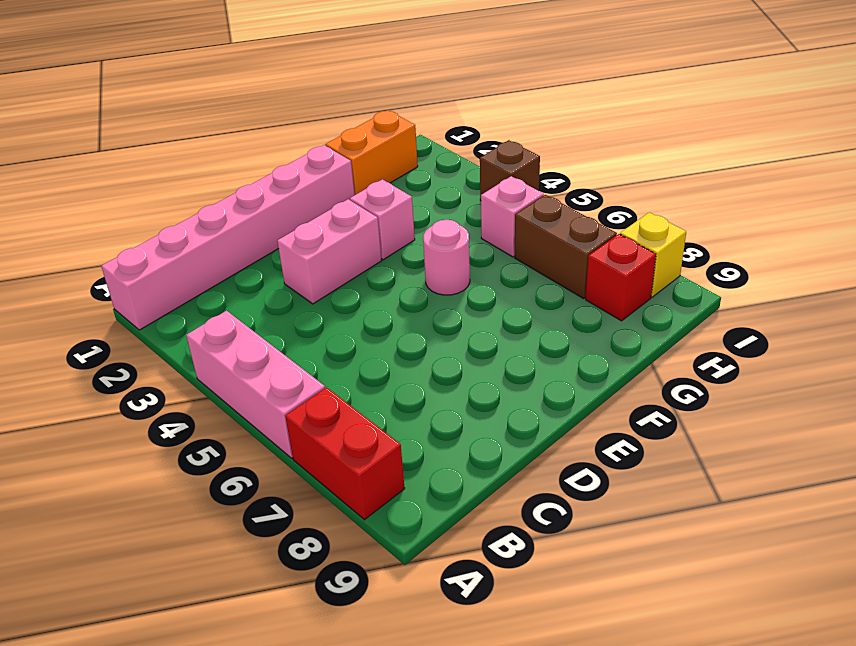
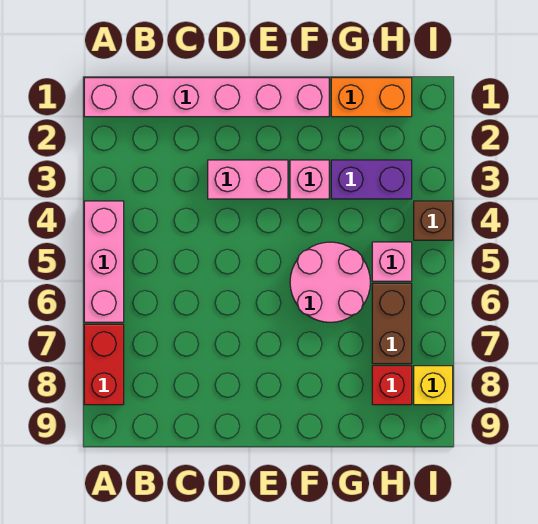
pink round brick F5 level 1 -> pink round brick F5:G6 level 1
none -> purple brick G3:H3 level 1

